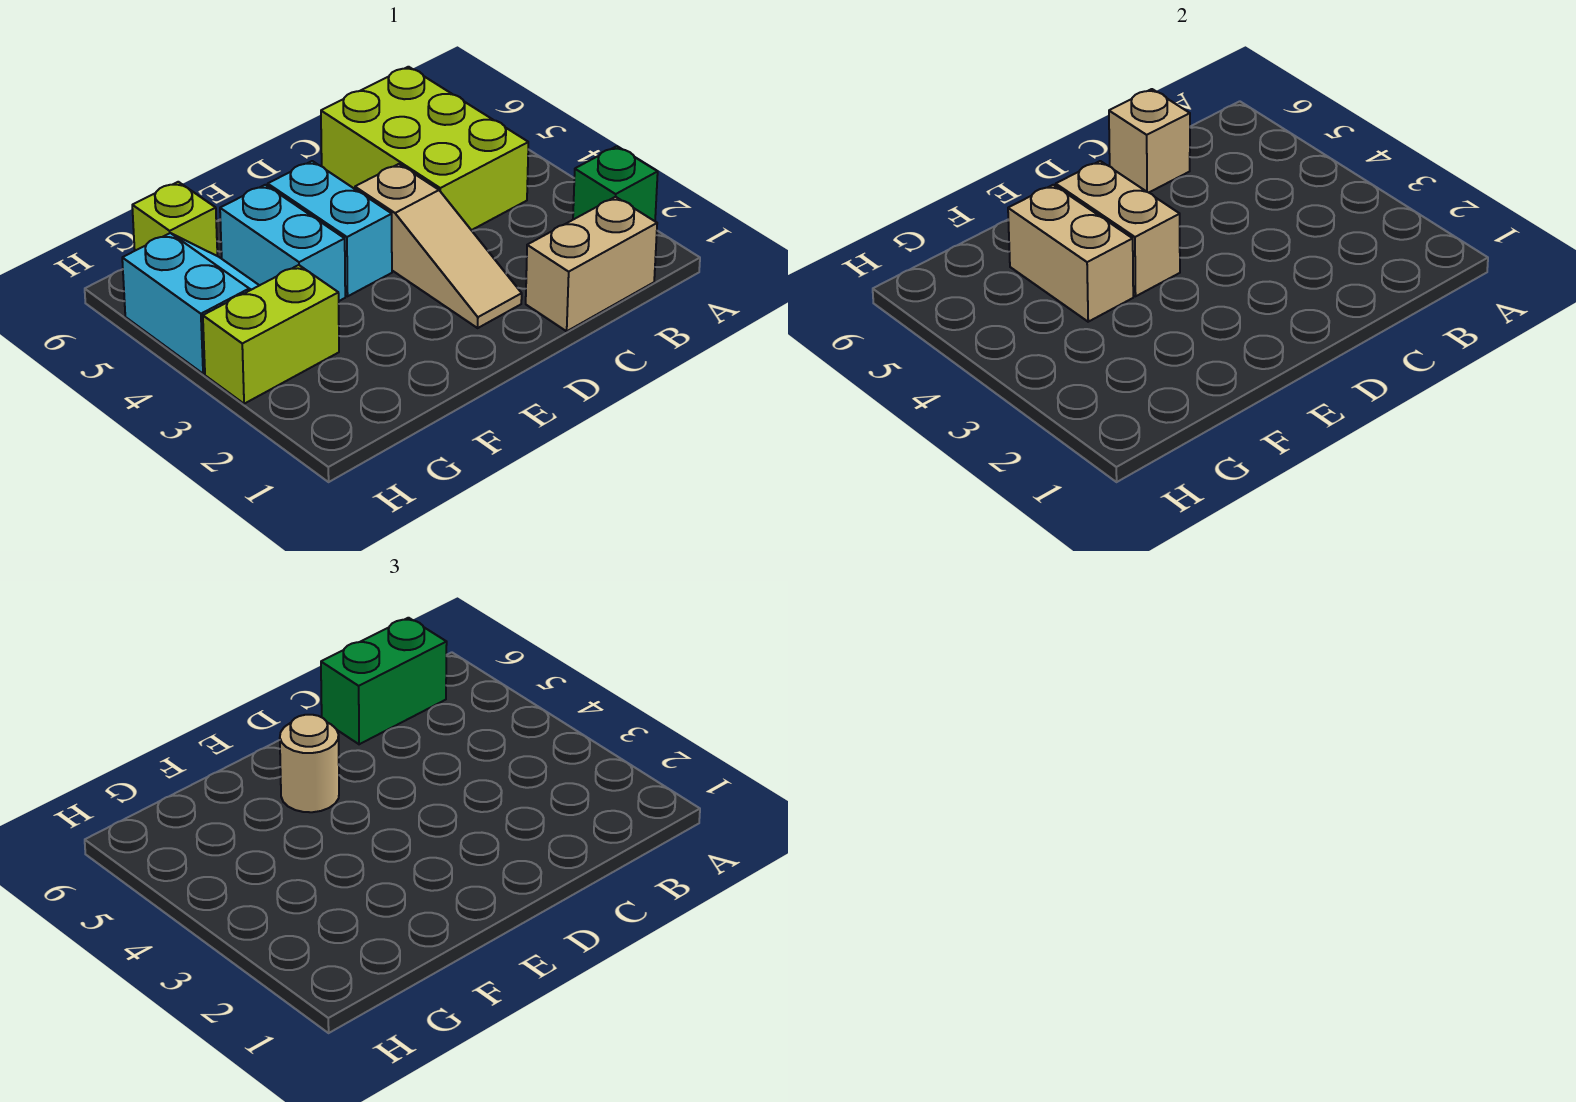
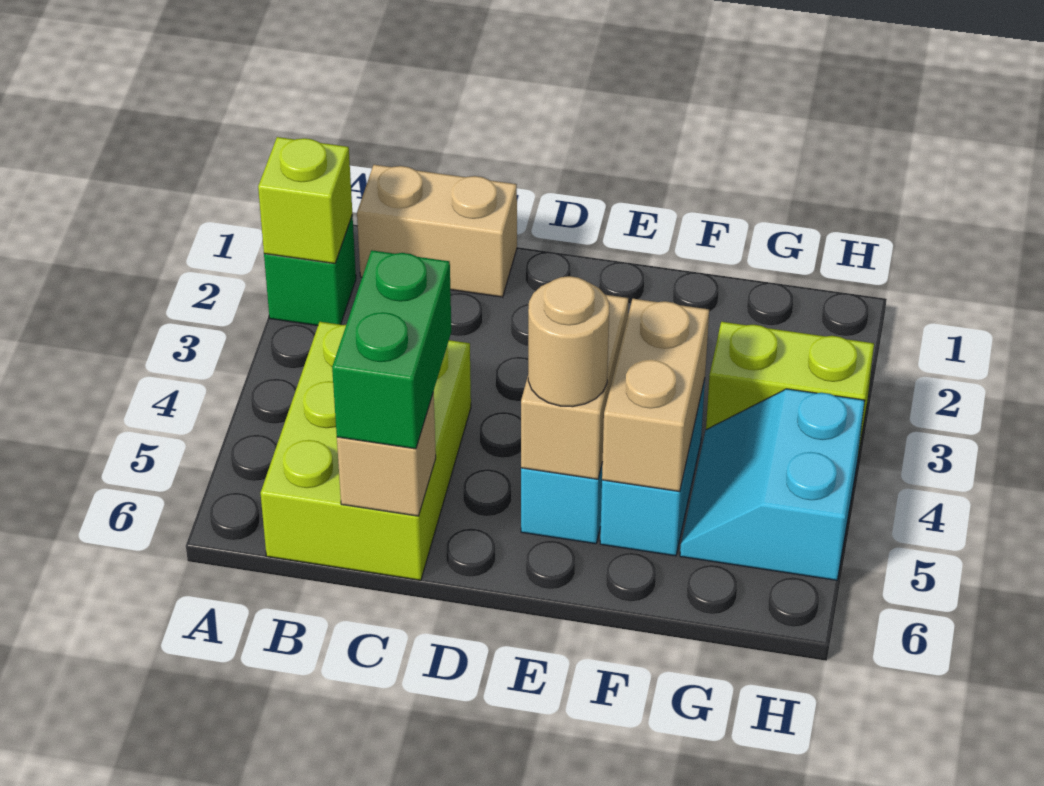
green brick B6:C6 level 3 -> green brick C5:C6 level 3
tan slope D2:D4 level 1 top 4 -> none
lime brick G6 level 1 -> lime brick A2 level 2

